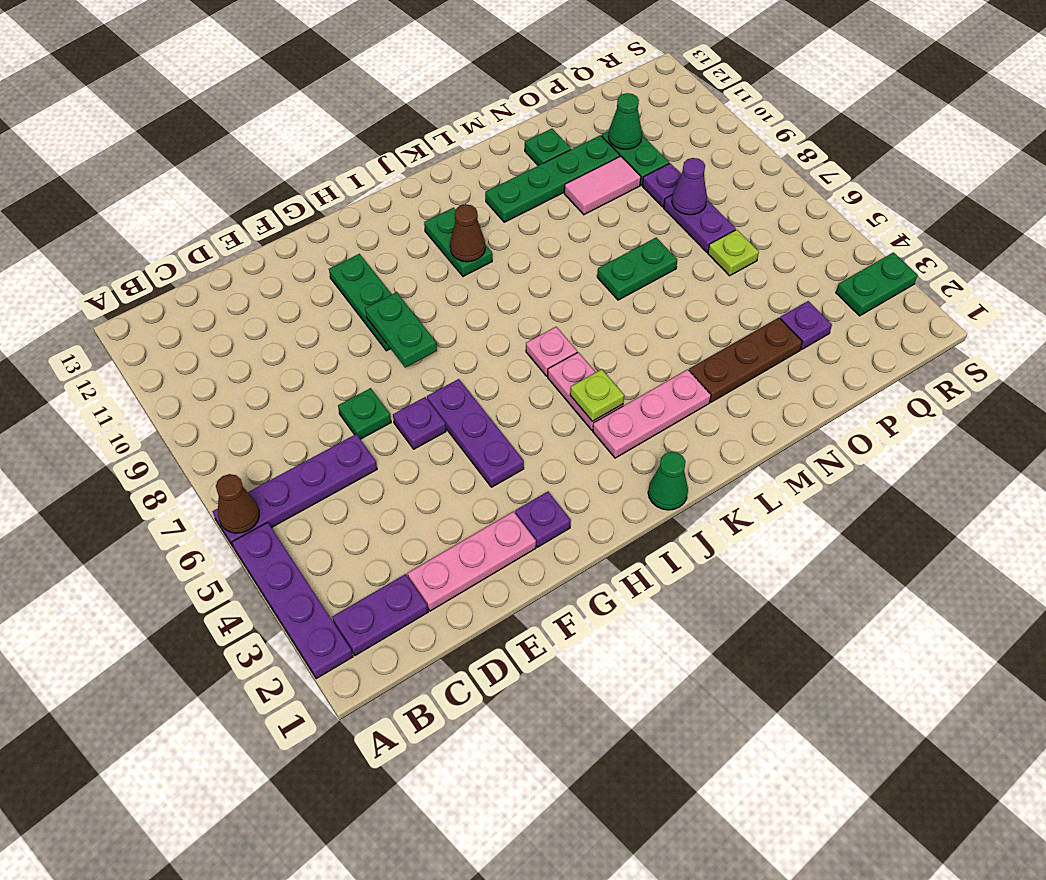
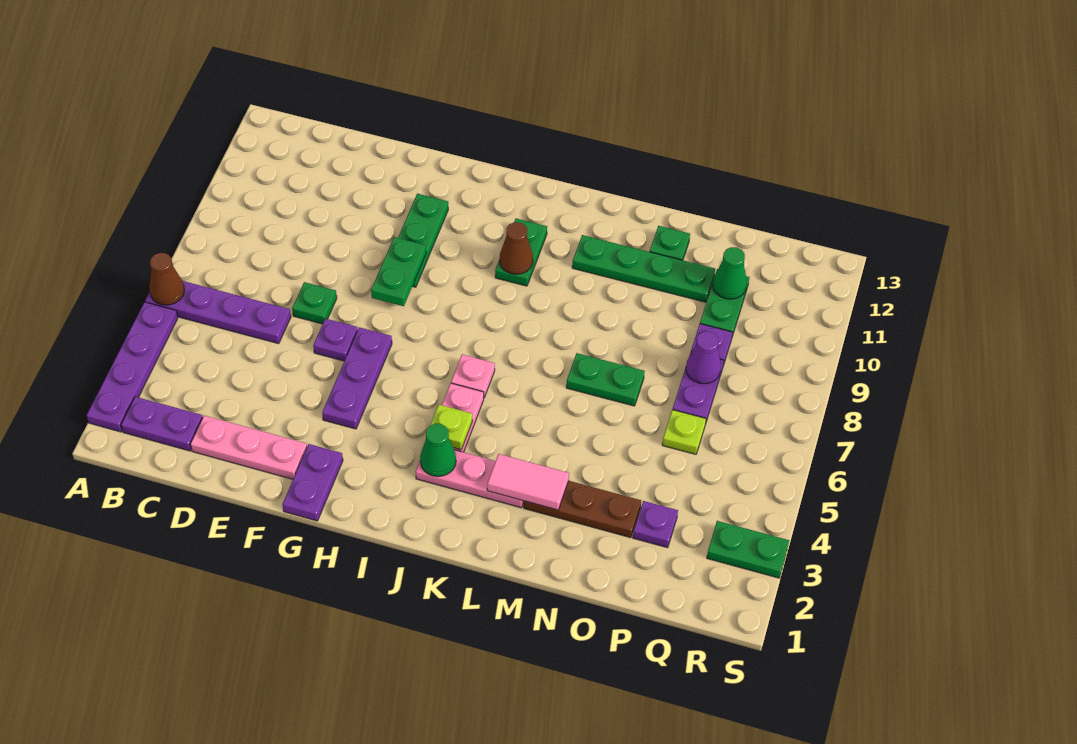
purple plate G2 level 1 -> purple plate G1:G2 level 1
green cone J1 level 1 -> green cone J3 level 2
pink tile N10:O10 level 1 -> pink tile L3:M3 level 2

